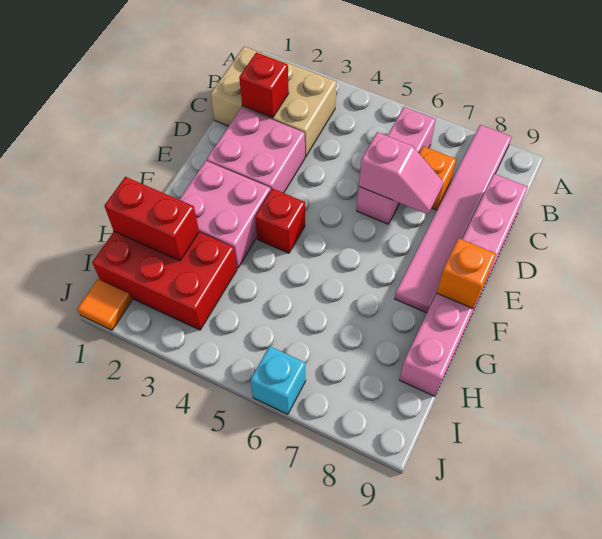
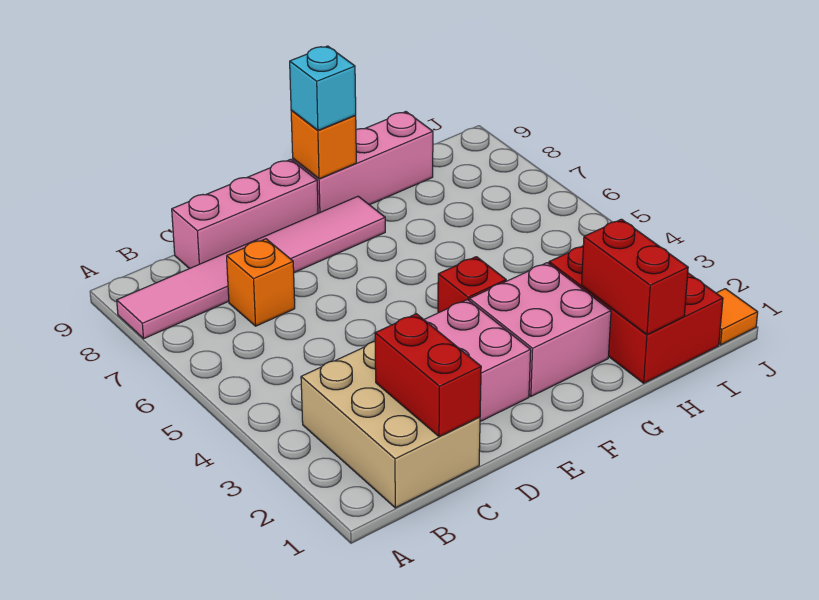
pink brick B6:D6 level 1 -> none
red brick C2 level 2 -> red brick C1:C2 level 2
pink slope D6:D7 level 2 top 6 -> none
cyan brick J6 level 1 -> cyan brick F9 level 3

